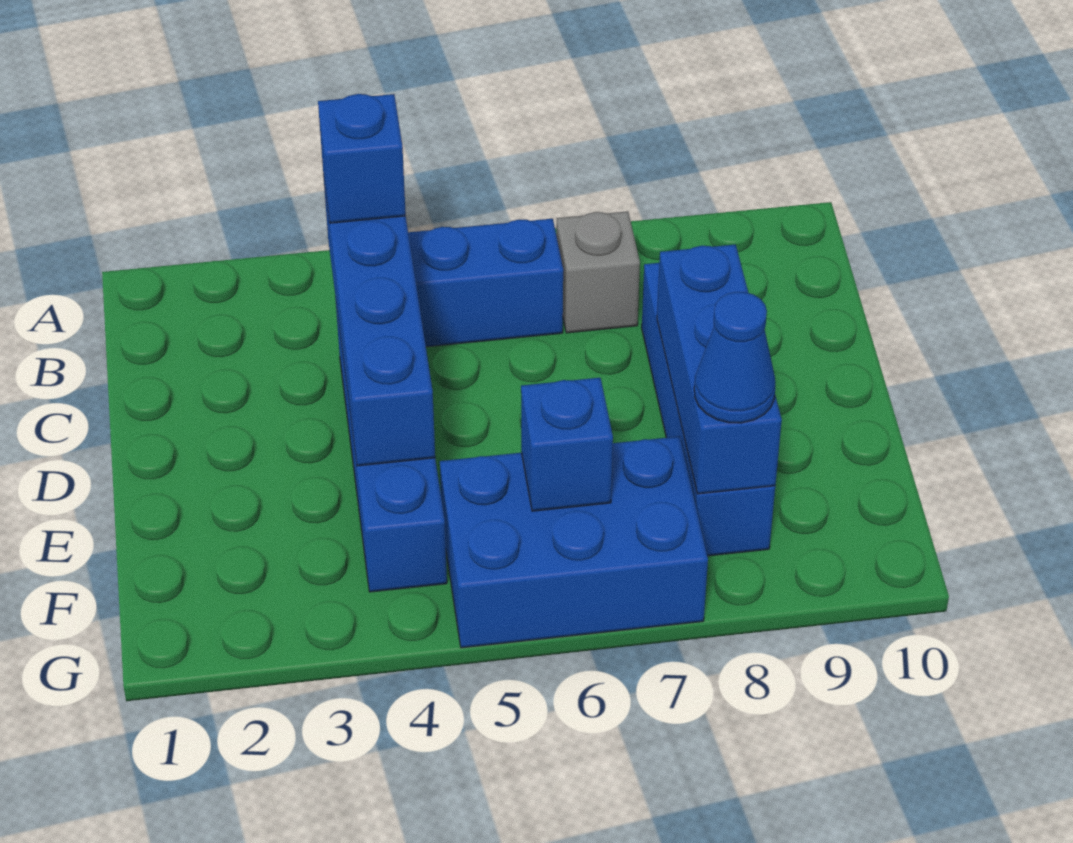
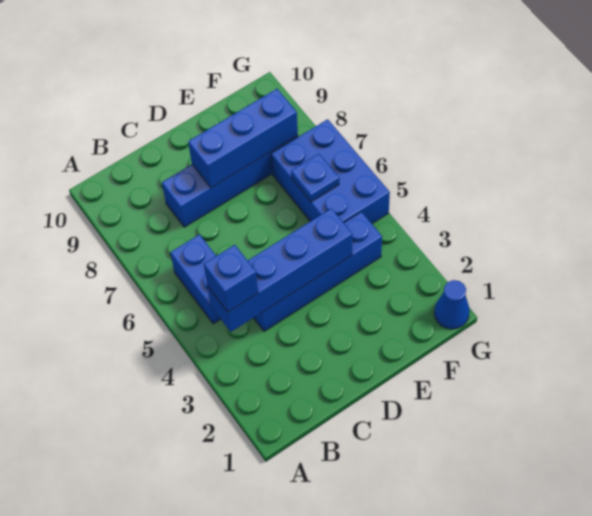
grey brick B7 level 1 -> none
blue brick F6 level 2 -> blue plate F6 level 2
blue cone F8 level 3 -> blue cone G1 level 1

